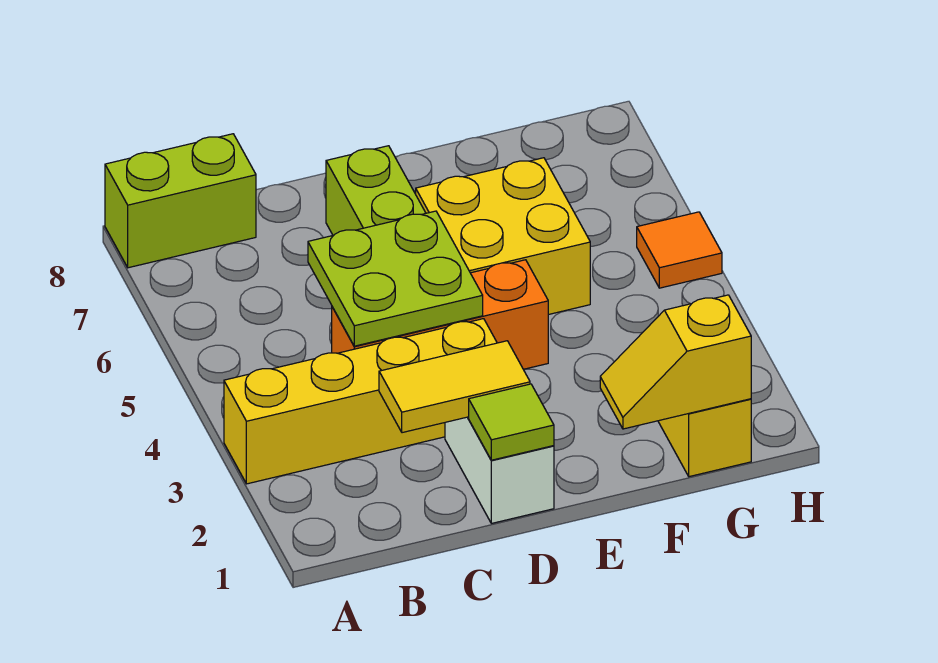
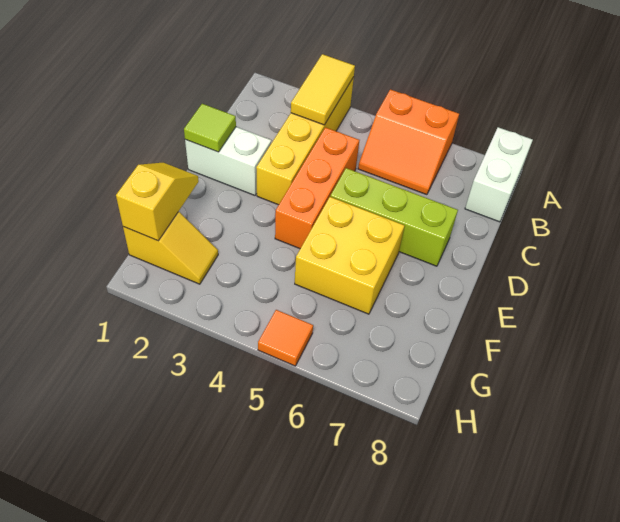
none -> orange slope A5:B6 level 1 top A
lime brick A8:B8 level 1 -> white brick A8:B8 level 1
yellow tile C2:D2 level 2 -> yellow tile A3:B3 level 2
lime plate C4:D5 level 2 -> none

